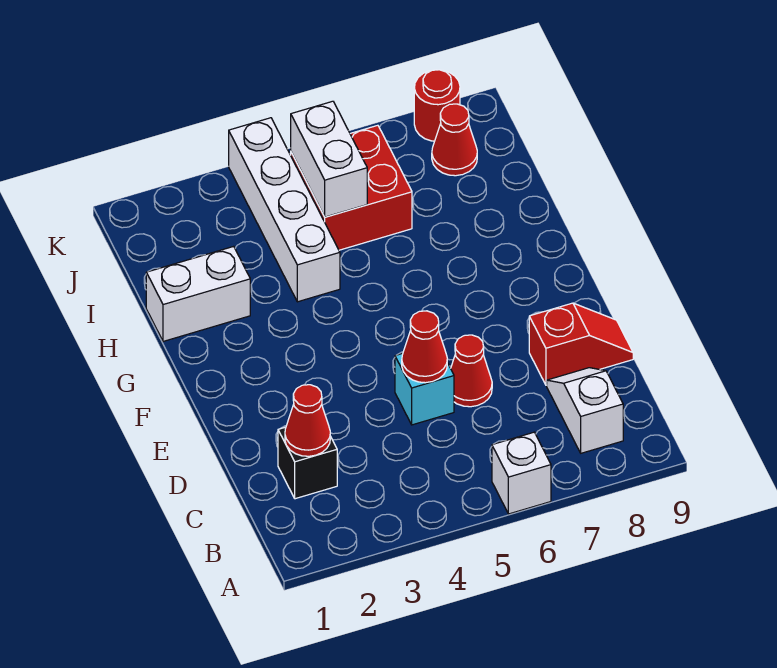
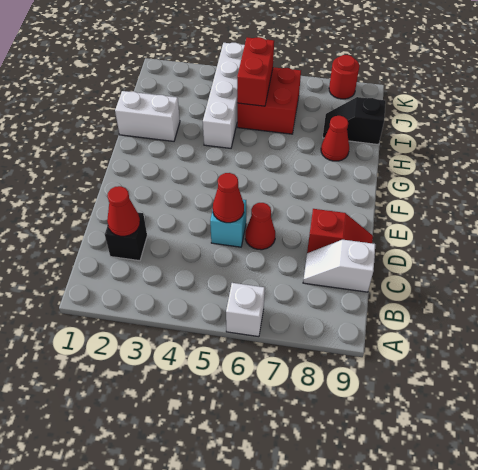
white slope B8:C8 level 1 top B -> white slope C8:C9 level 1 top 9
white brick I5:J5 level 2 -> red brick I5:J5 level 2
none -> black slope I8:I9 level 1 top 9
red cone J8 level 1 -> red cone H8 level 1

